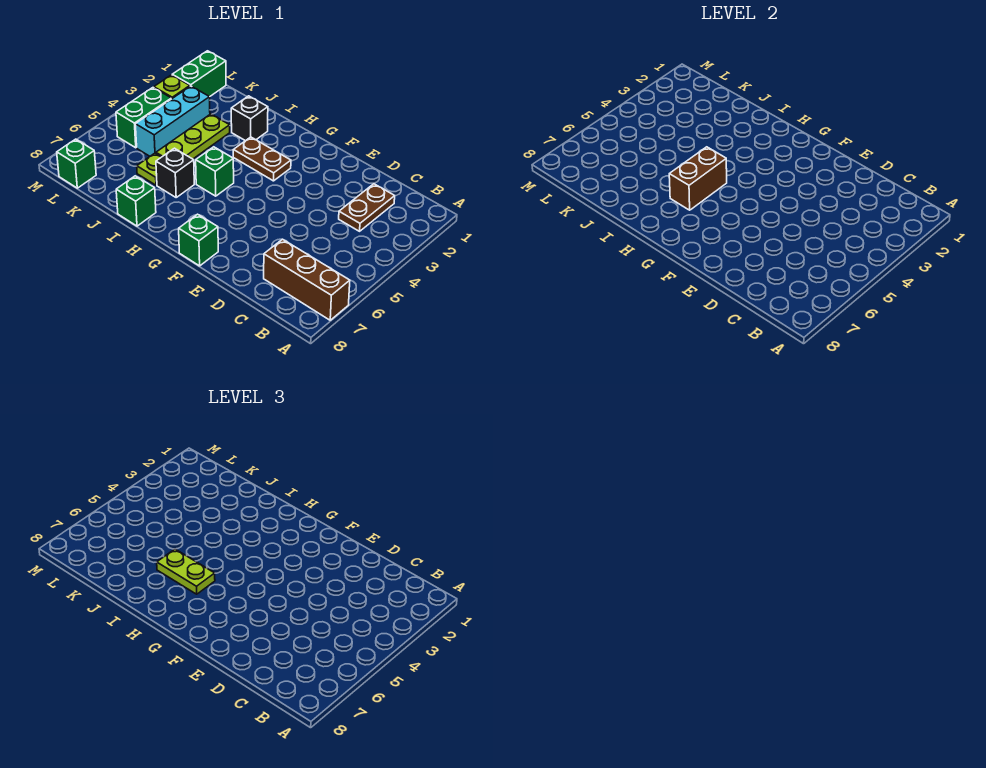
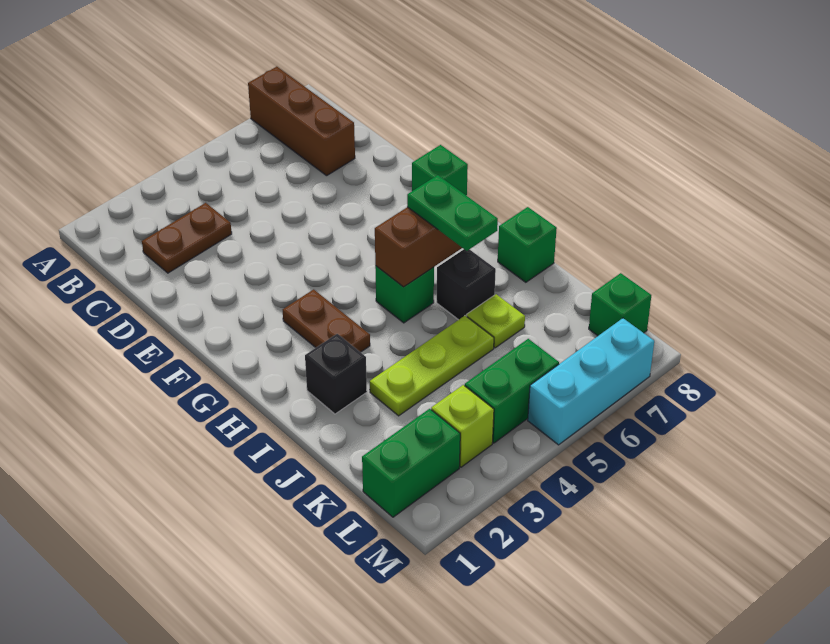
lime plate H6:I6 level 3 -> green plate H6:I6 level 3
cyan brick K3:K5 level 1 -> cyan brick M5:M7 level 1

